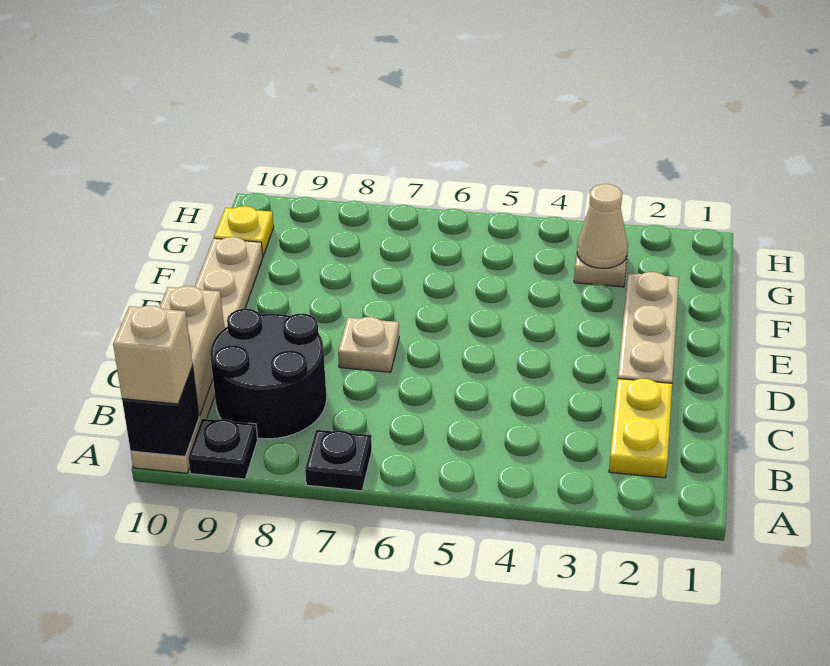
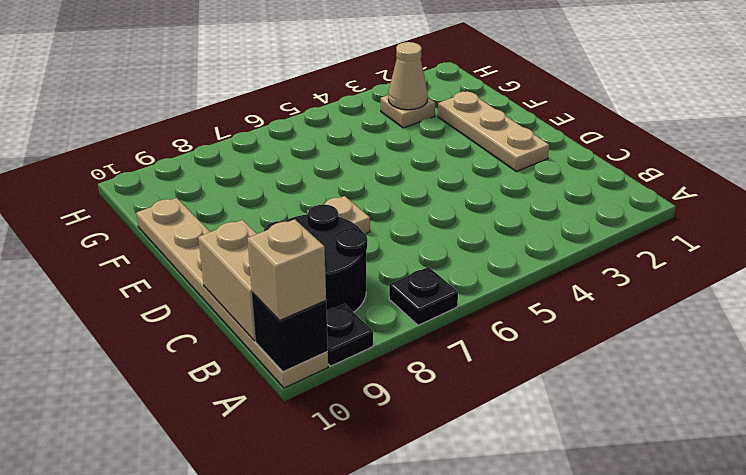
yellow plate B2:C2 level 1 -> none
yellow plate G10 level 1 -> none

